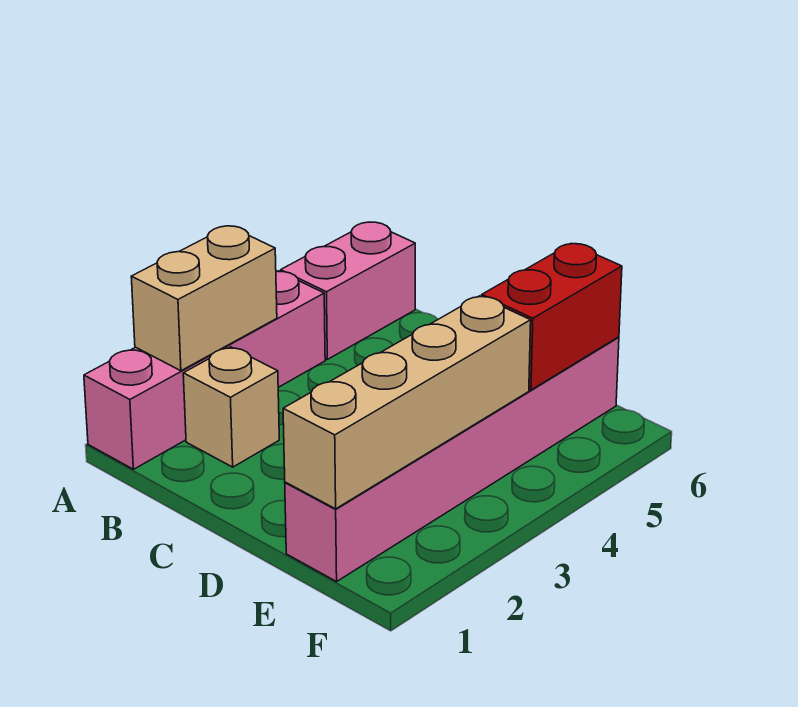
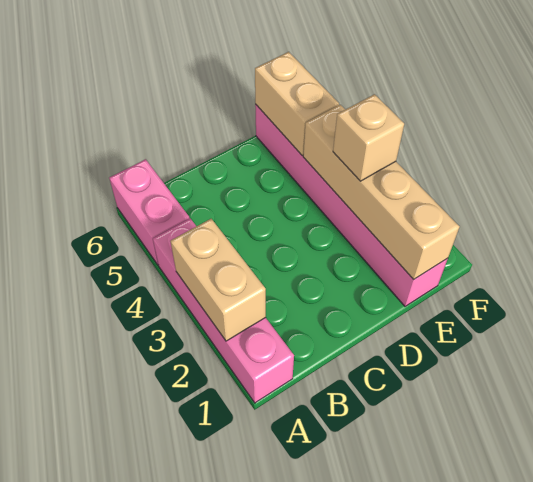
tan brick B2 level 1 -> tan brick E3 level 3
red brick E5:E6 level 2 -> tan brick E5:E6 level 2

